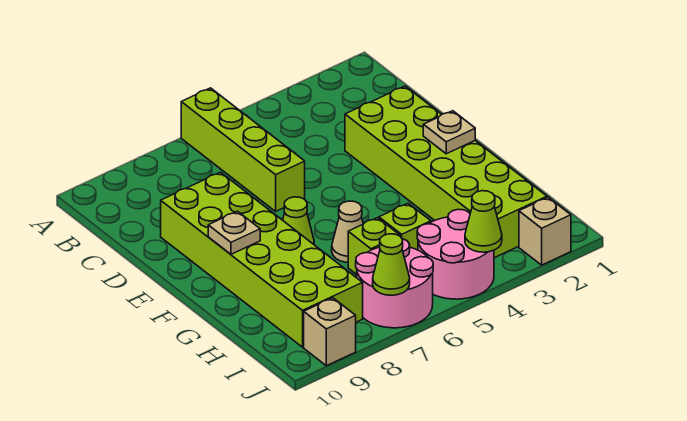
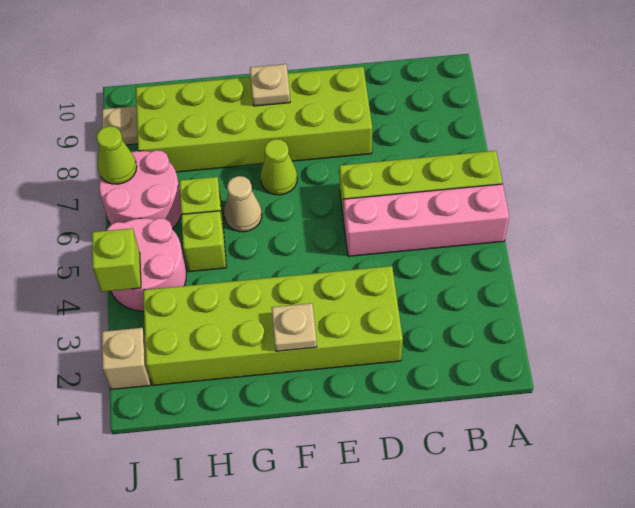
none -> pink brick A5:D5 level 1
lime cone J4 level 2 -> lime brick J4 level 2
tan brick J9 level 1 -> tan plate J9 level 1

